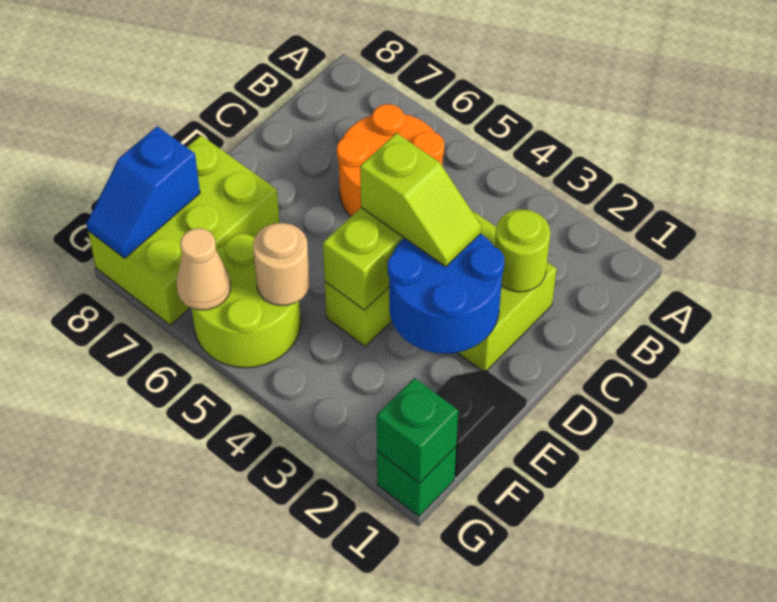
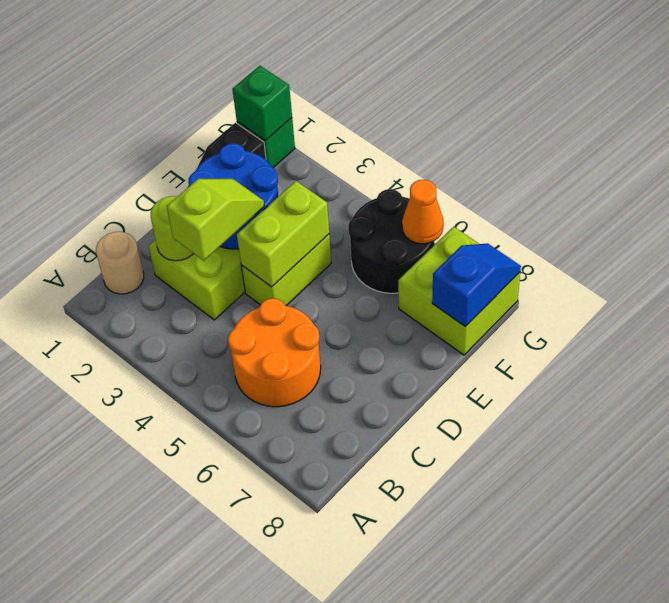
lime slope D3:D4 level 3 top 4 -> lime slope C3:D3 level 3 top C
lime brick E7:G8 level 1 -> lime brick F7:G8 level 1
lime round brick F5:G6 level 1 -> black round brick F5:G6 level 1
tan round brick F5 level 2 -> tan round brick B1 level 1
tan cone G6 level 2 -> orange cone G6 level 2

